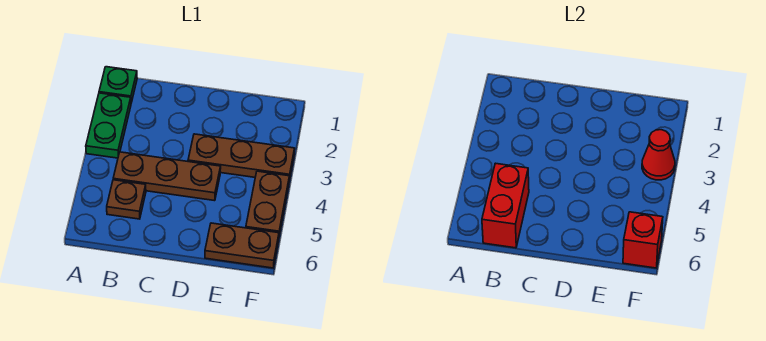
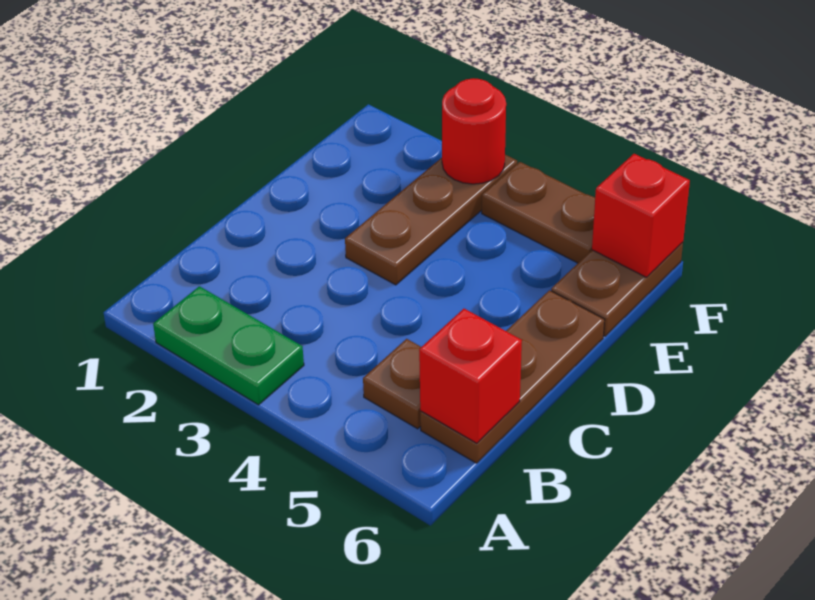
green plate A1 level 1 -> none
brown plate B4:D4 level 1 -> brown plate B6:D6 level 1
red brick B5:B6 level 2 -> red brick B6 level 2
red cone F3 level 2 -> red round brick F3 level 2

